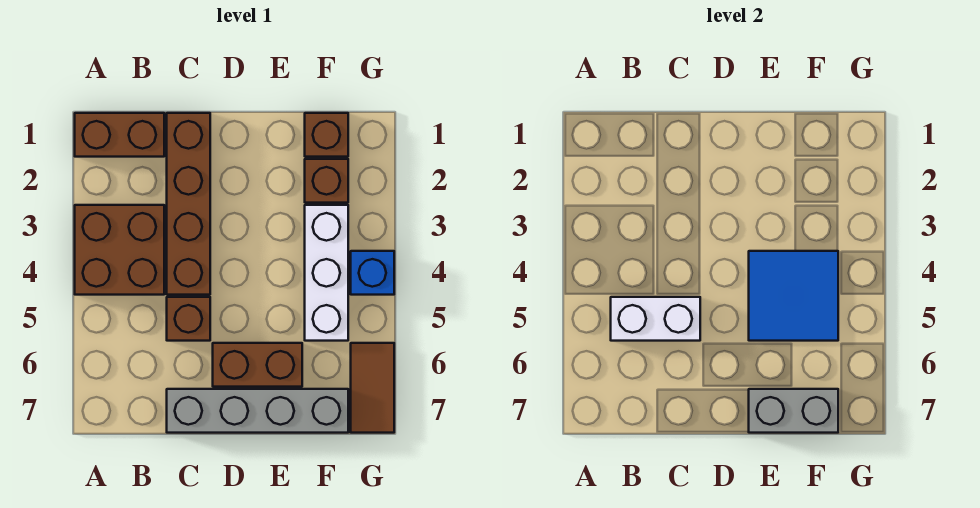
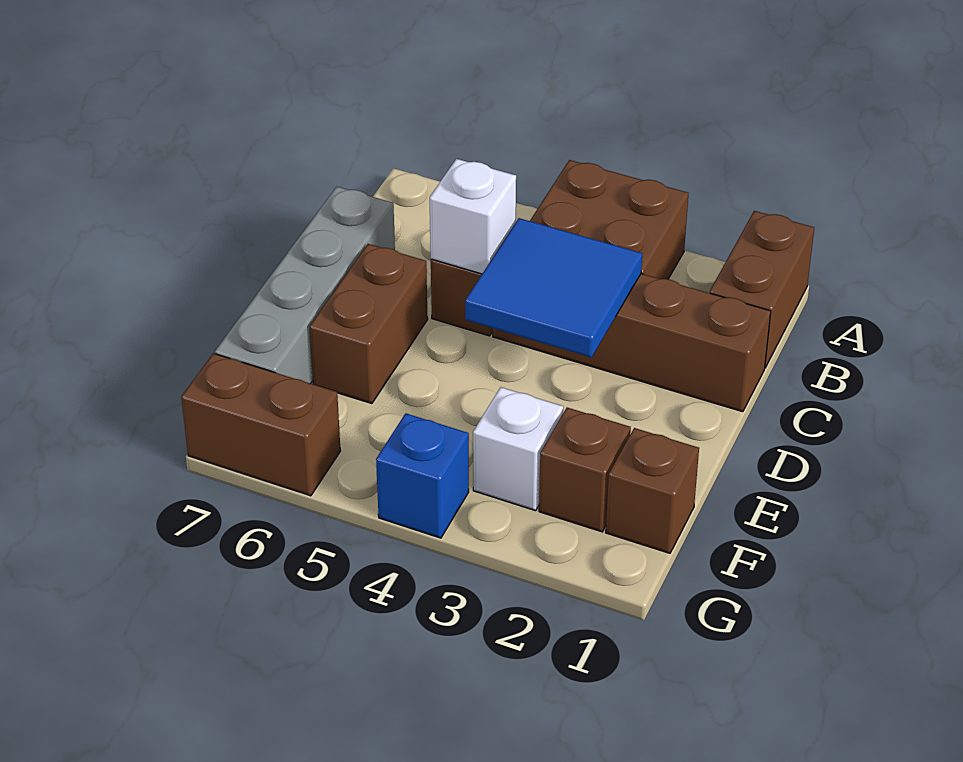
white brick B5:C5 level 2 -> white brick C5 level 2
blue tile E4:F5 level 2 -> blue tile C3:D4 level 2
grey brick E7:F7 level 2 -> none
white brick F3:F5 level 1 -> white brick F3 level 1
brown tile G6:G7 level 1 -> brown brick G6:G7 level 1

